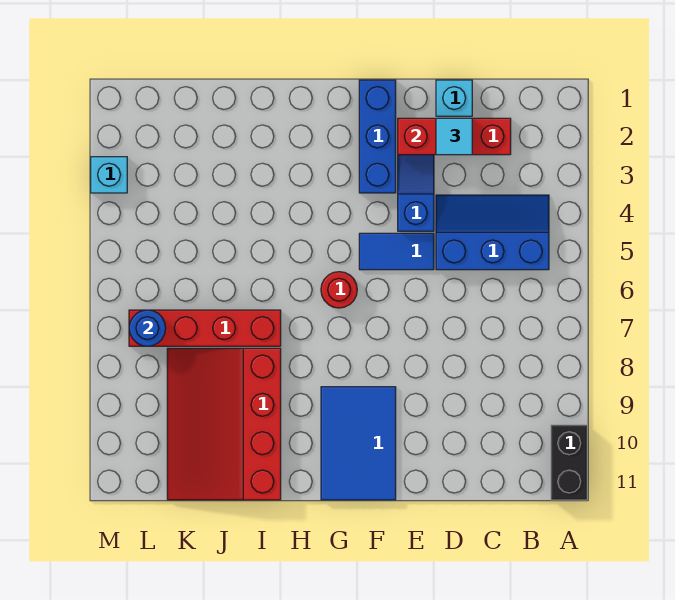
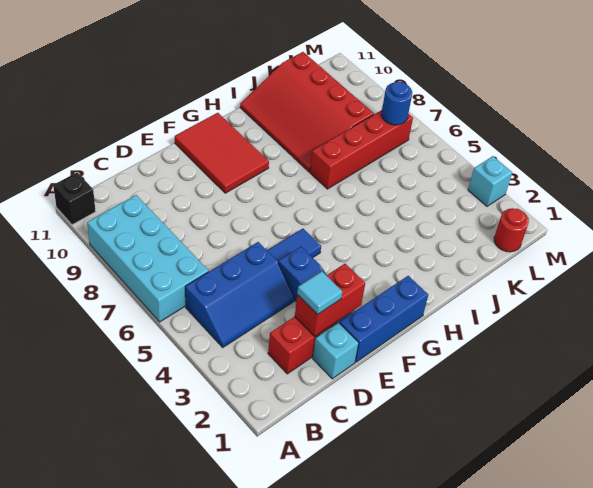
none -> cyan brick A6:B9 level 1
black brick A10:A11 level 1 -> black brick A11 level 1
blue brick F1:F3 level 1 -> blue brick E1:G1 level 1
blue tile F9:G11 level 1 -> red tile F9:G11 level 1
red round brick G6 level 1 -> red round brick L1 level 1
red slope I8:K11 level 1 top I -> red slope I8:K11 level 1 top K

